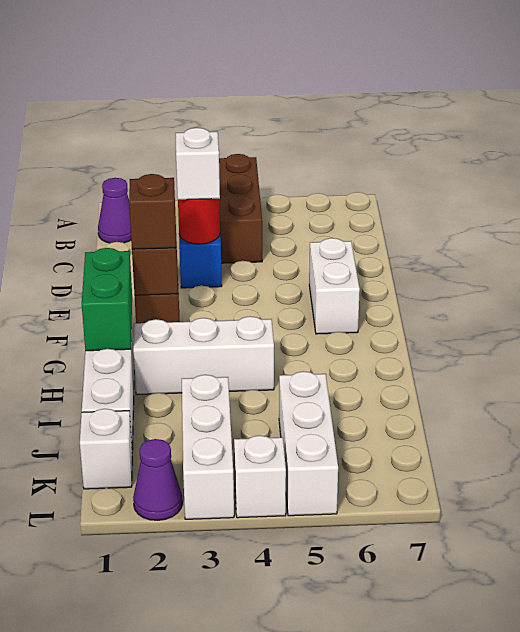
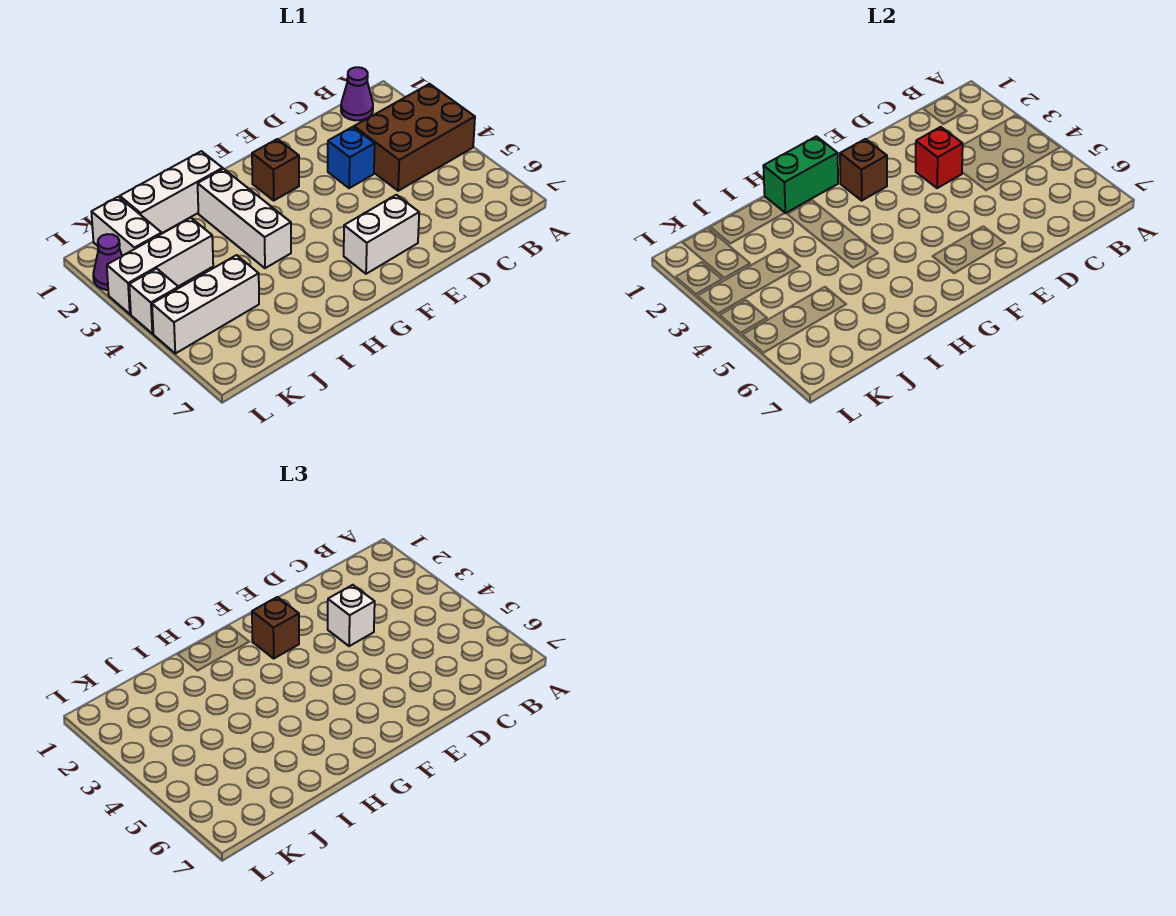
red round brick D3 level 2 -> red brick D3 level 2
white brick K1 level 1 -> white brick K1:K2 level 1

